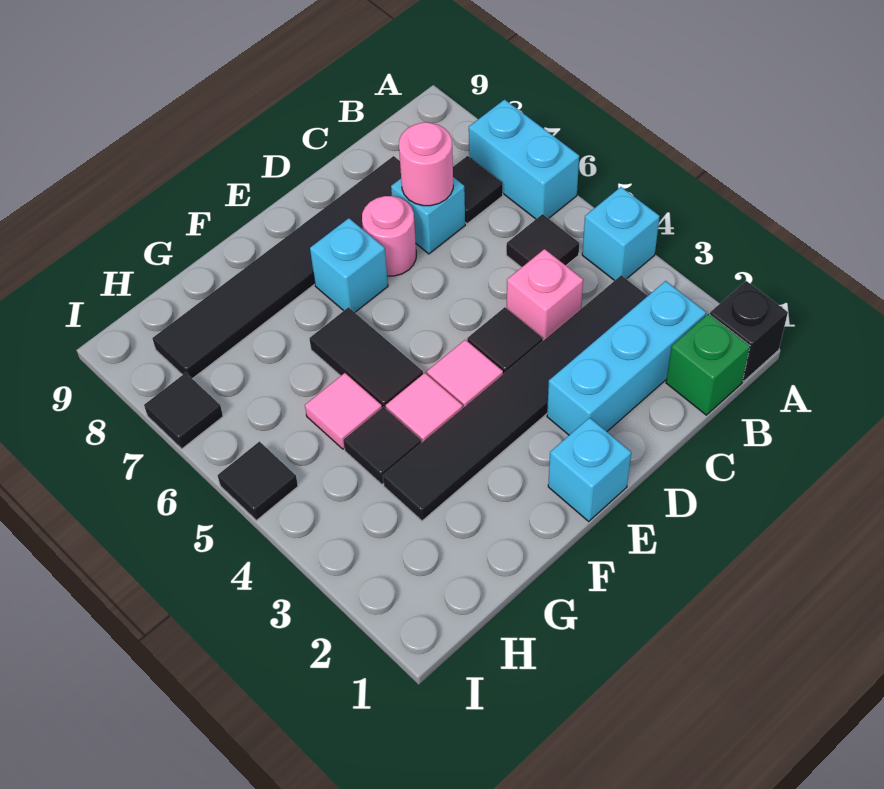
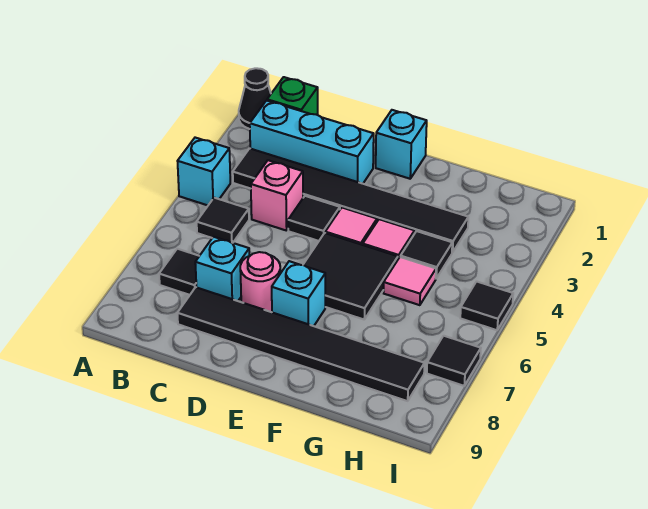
black brick A1 level 1 -> black cone A1 level 1
cyan brick A6:A7 level 1 -> none
pink round brick C7 level 2 -> none
black tile F5:F6 level 1 -> black tile E5:F6 level 1

